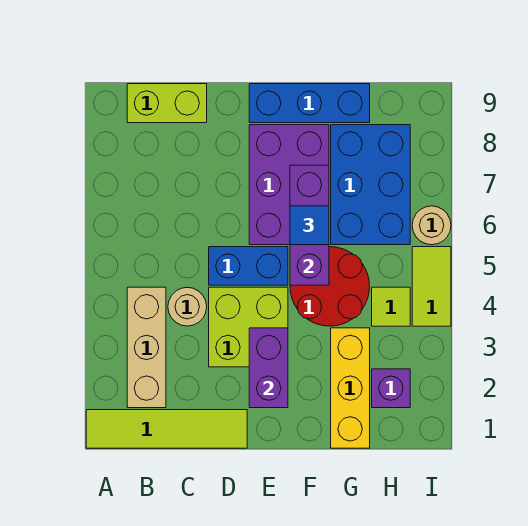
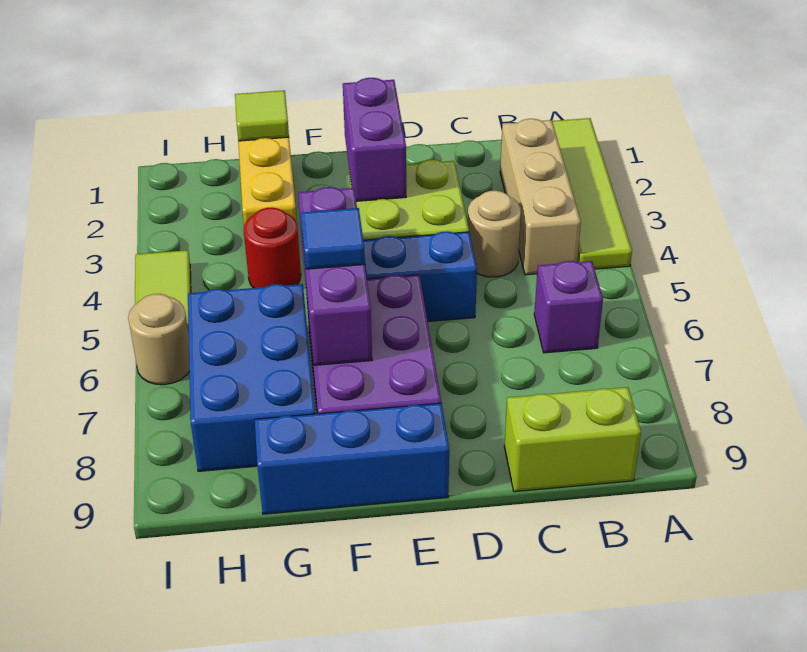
lime tile A1:D1 level 1 -> lime tile A1:A4 level 1
red round brick F4:G5 level 1 -> red round brick G4 level 1
purple brick H2 level 1 -> purple brick B6 level 1
lime tile H4 level 1 -> lime tile G1 level 2

